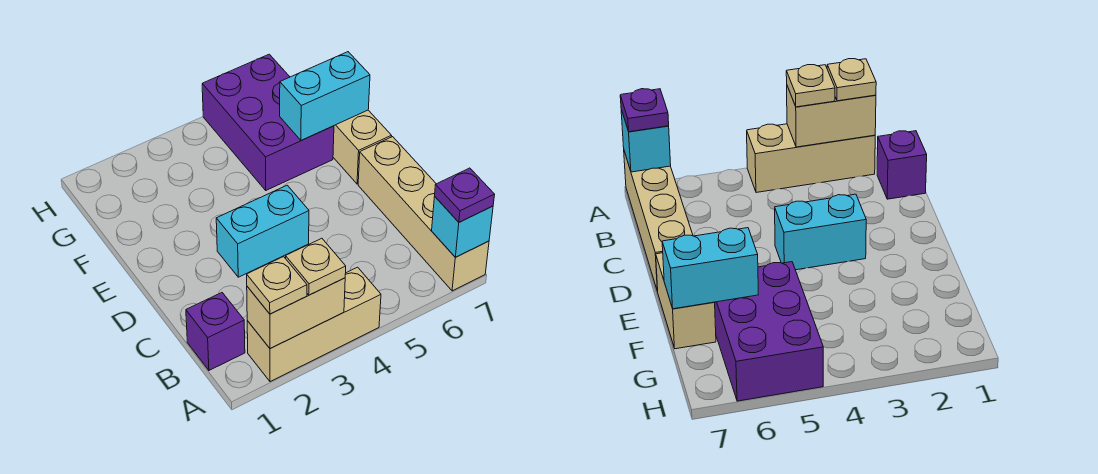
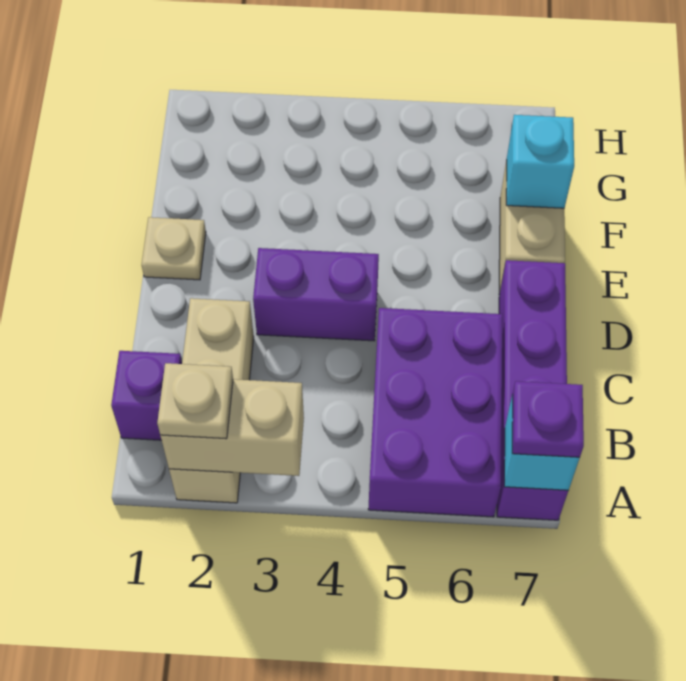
tan brick A2:A4 level 1 -> tan brick A2:C2 level 1
tan plate A3 level 3 -> tan plate E1 level 1
tan brick A7:D7 level 1 -> purple brick A7:D7 level 1
cyan brick D3:D4 level 1 -> purple brick D3:D4 level 1
purple brick F5:H6 level 1 -> purple brick A5:C6 level 1
cyan brick F6:F7 level 2 -> cyan brick F7 level 2

